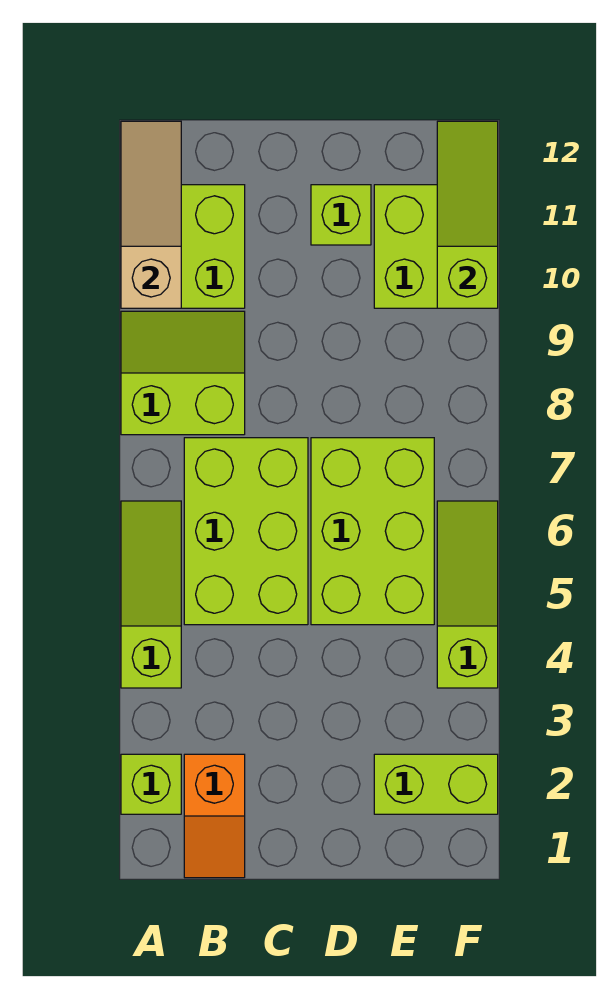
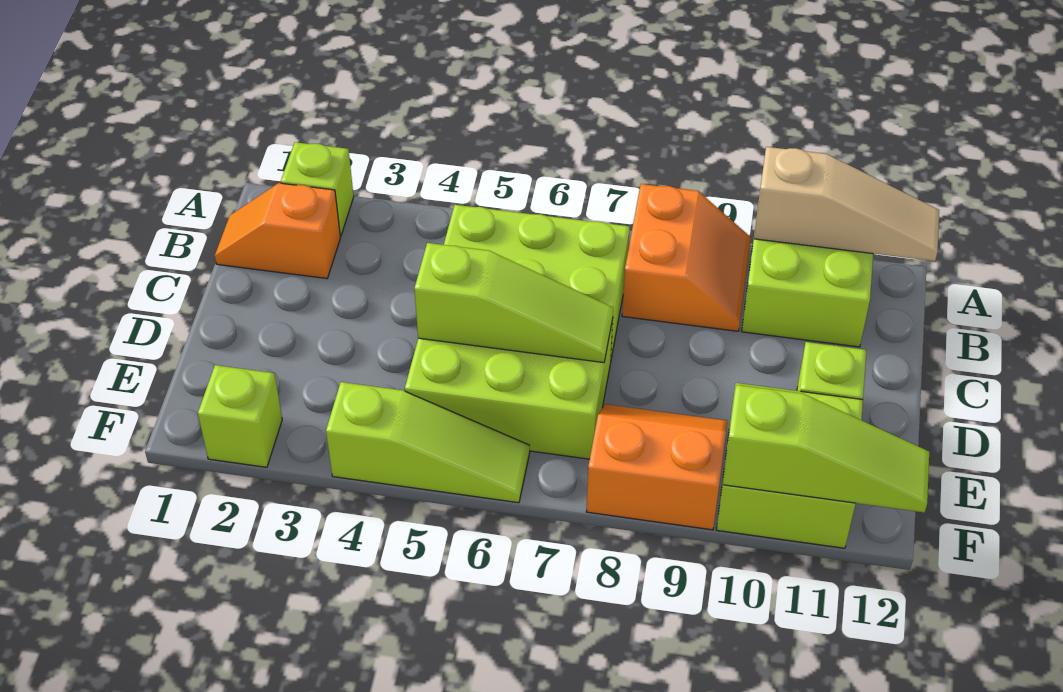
lime slope A4:A6 level 1 top 4 -> lime slope D5:D7 level 2 top 5
lime slope A8:B9 level 1 top 8 -> orange slope A8:B9 level 1 top 8
lime brick E2:F2 level 1 -> lime brick F2 level 1
none -> orange slope E8:F9 level 1 top F

